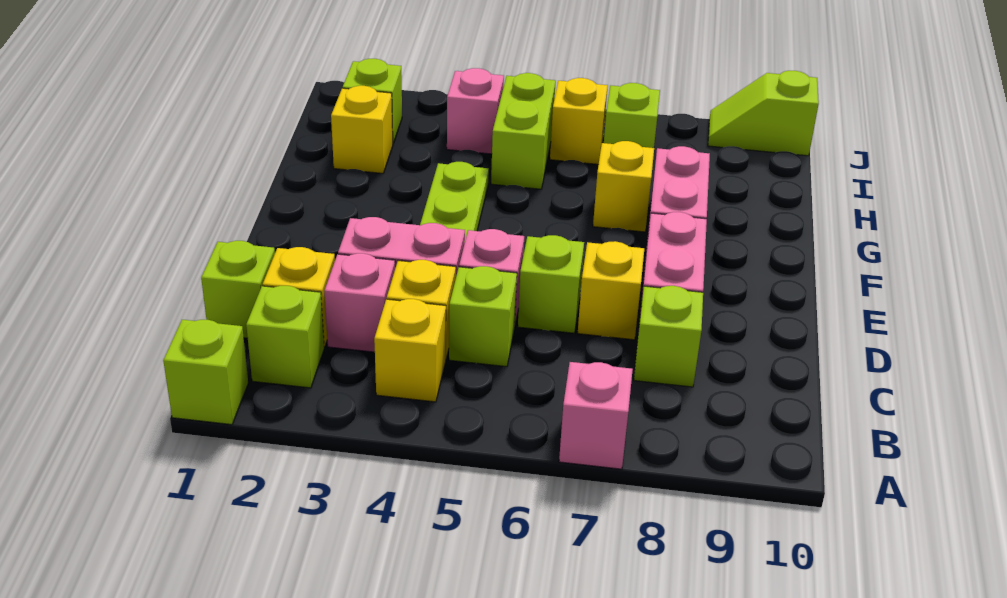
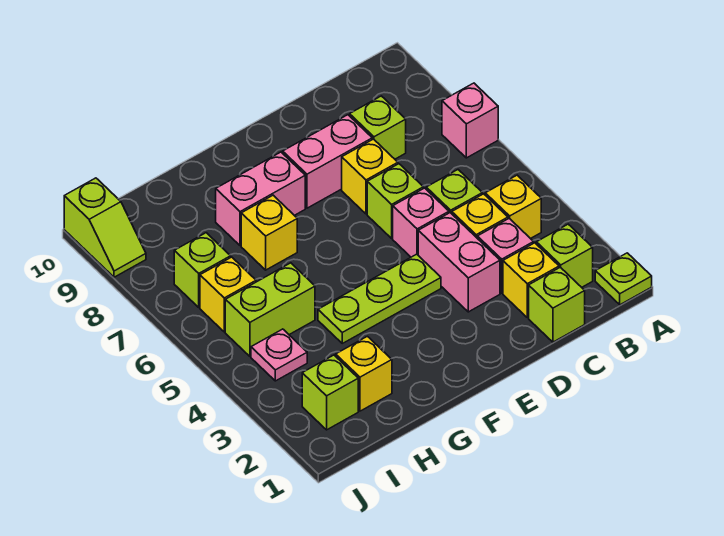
lime brick A1 level 1 -> lime plate A1 level 1
pink brick I4 level 1 -> pink plate I4 level 1

